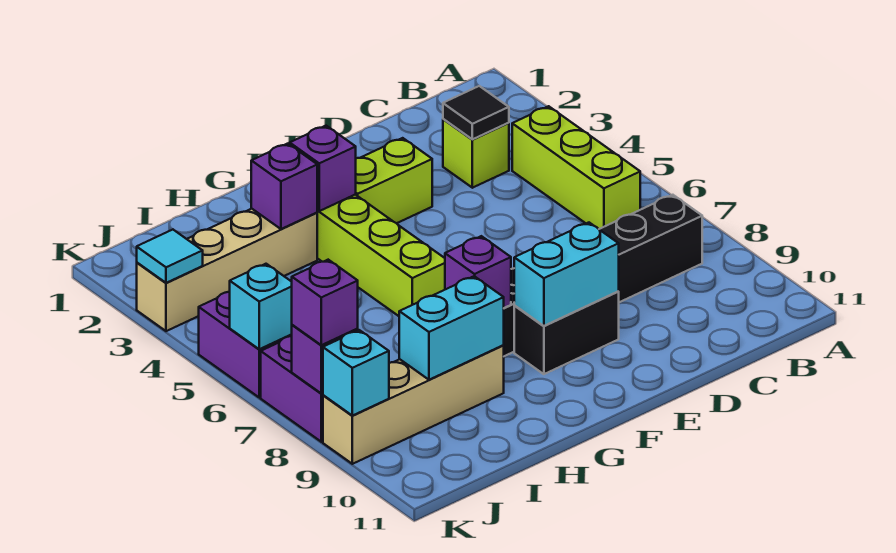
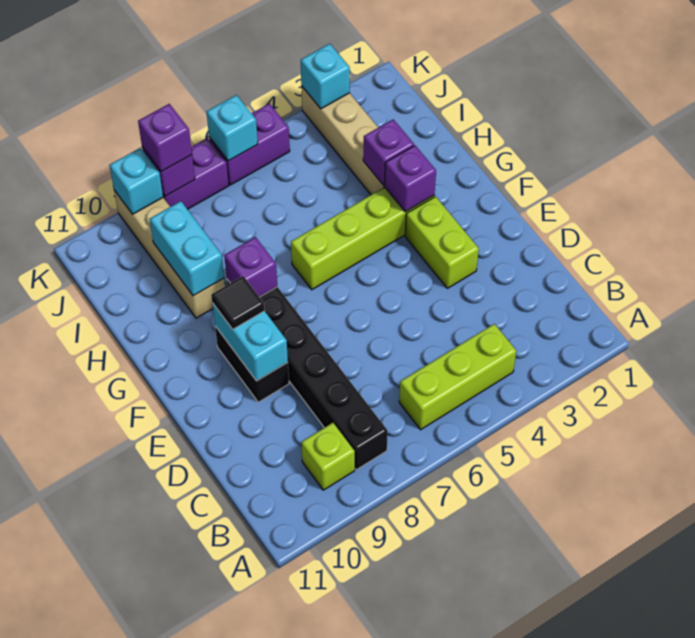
lime brick C3 level 1 -> lime brick B9 level 1
black tile C3 level 2 -> black tile F9 level 3
cyan tile K3 level 2 -> cyan brick K3 level 2

